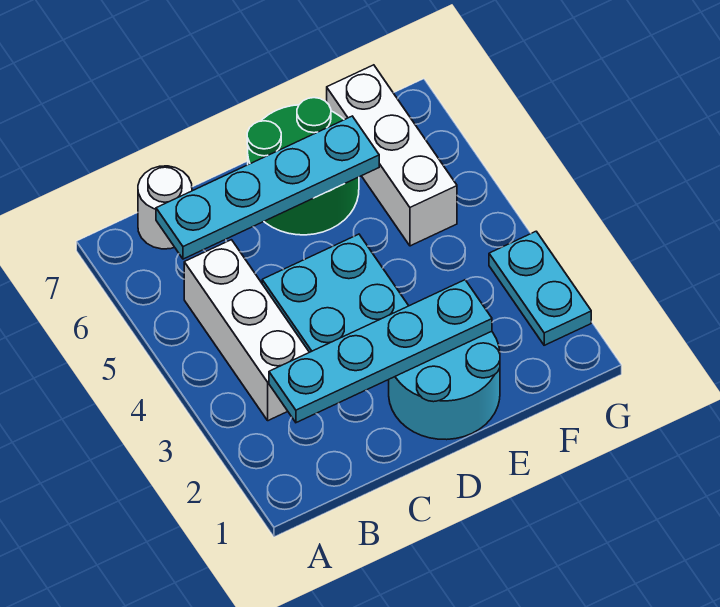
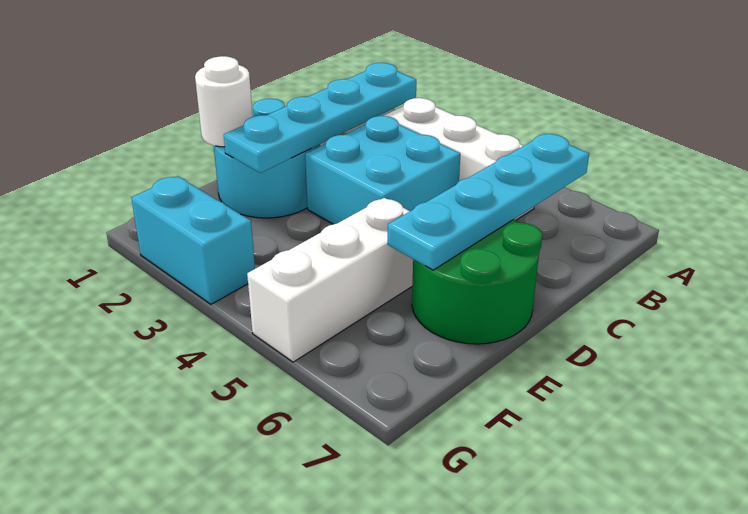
white round brick B7 level 1 -> white round brick E1 level 2
white brick F5:F7 level 1 -> white brick E5:G5 level 1
cyan plate G2:G3 level 1 -> cyan brick G2:G3 level 1

